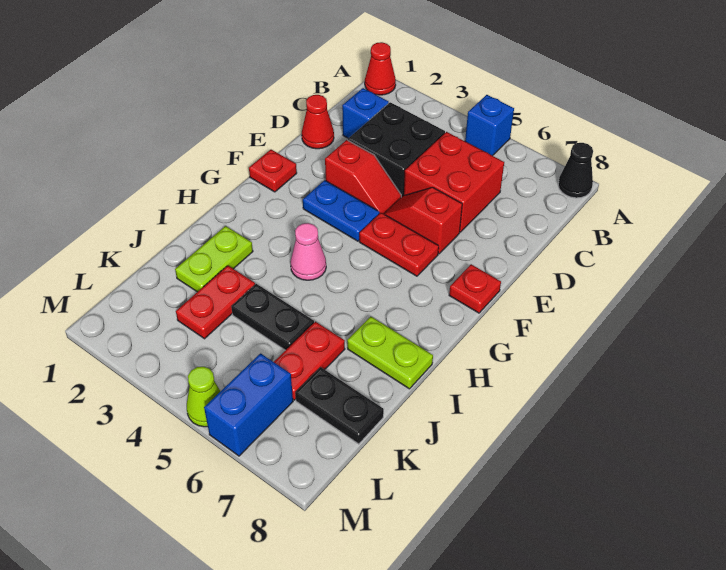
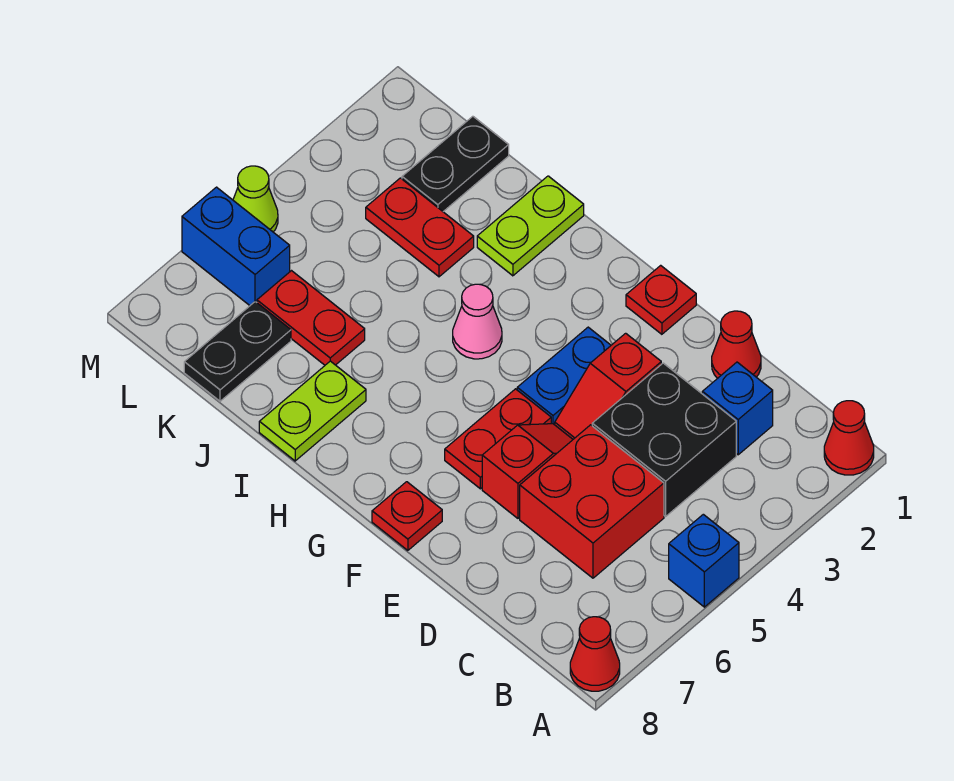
black cone A8 level 1 -> red cone A8 level 1
lime plate I2:J2 level 1 -> lime plate I1:I2 level 1
black plate J4:J5 level 1 -> black plate K1:K2 level 1

